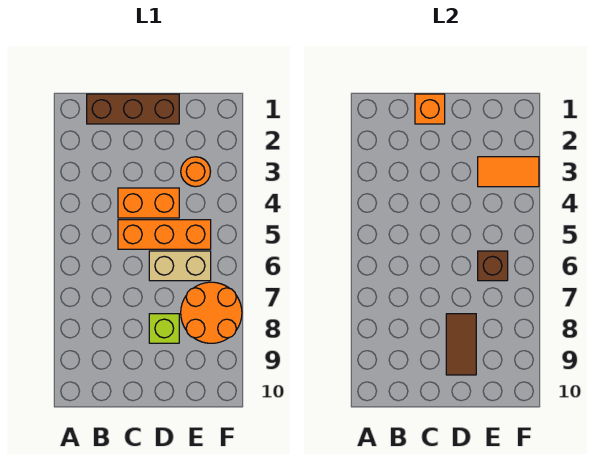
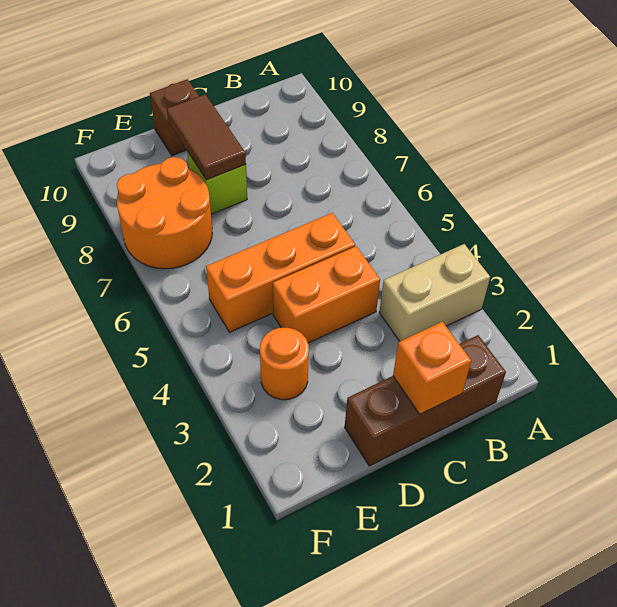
tan brick D6:E6 level 1 -> tan brick A3:B3 level 1
orange tile E3:F3 level 2 -> none
brown brick E6 level 2 -> brown brick D10 level 1

